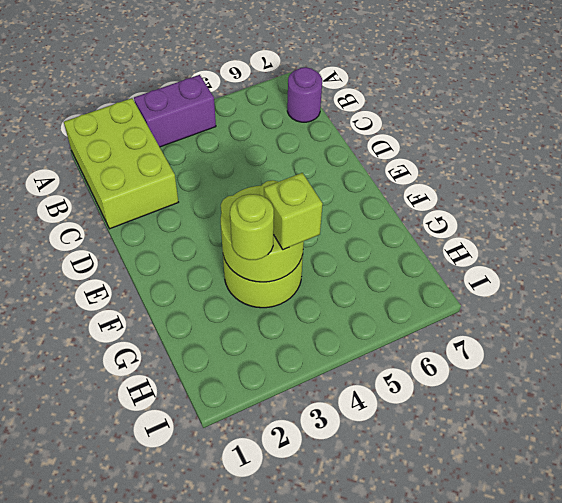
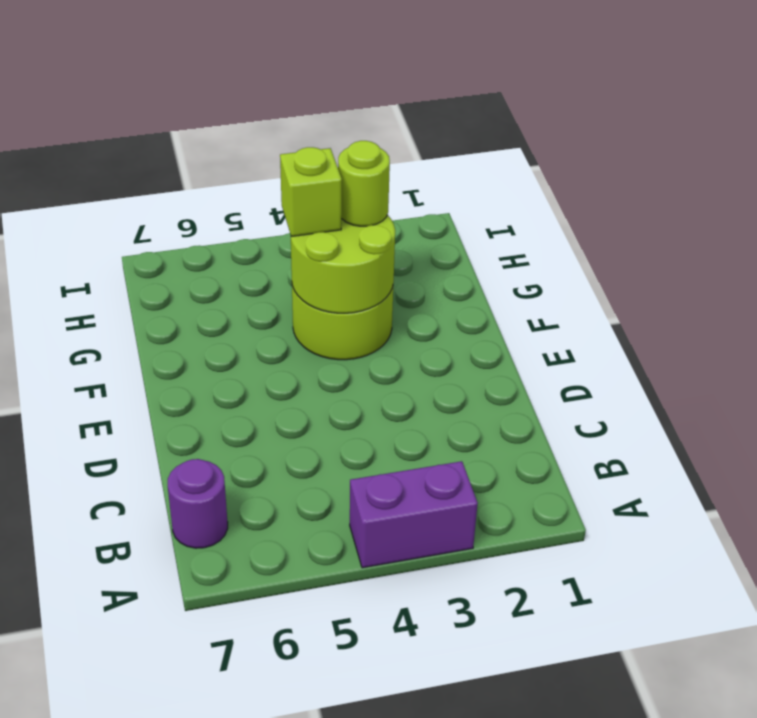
lime brick A1:C2 level 1 -> none

